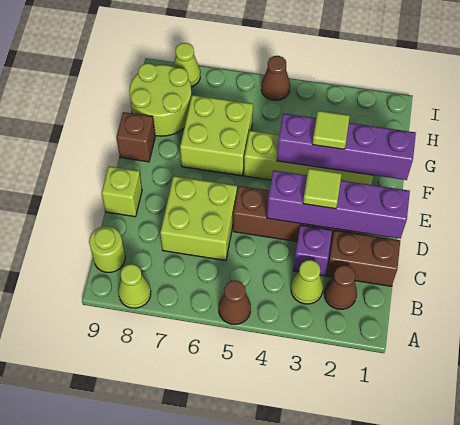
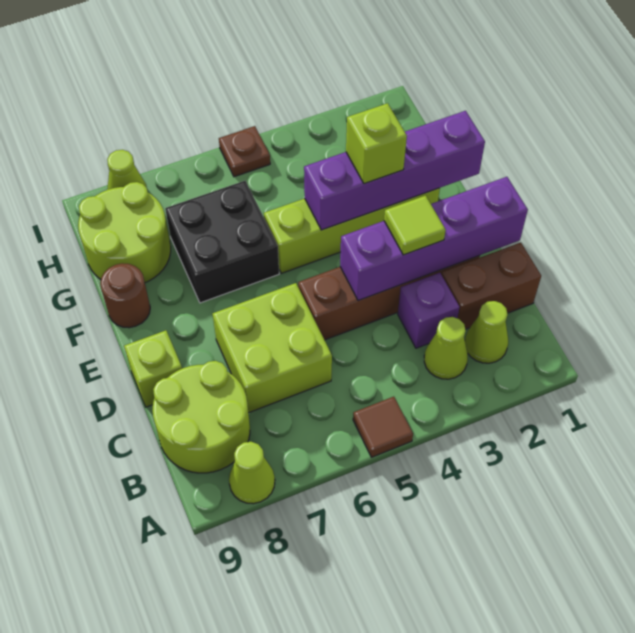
brown cone A5 level 1 -> brown tile A5 level 1
brown cone B2 level 1 -> lime cone B2 level 1
lime round brick B9 level 1 -> lime round brick B8:C9 level 1
lime tile F3 level 3 -> lime brick F3 level 3
lime brick F6:G7 level 1 -> black brick F6:G7 level 1
brown brick F9 level 1 -> brown round brick F9 level 1
brown cone I5 level 1 -> brown plate I5 level 1

